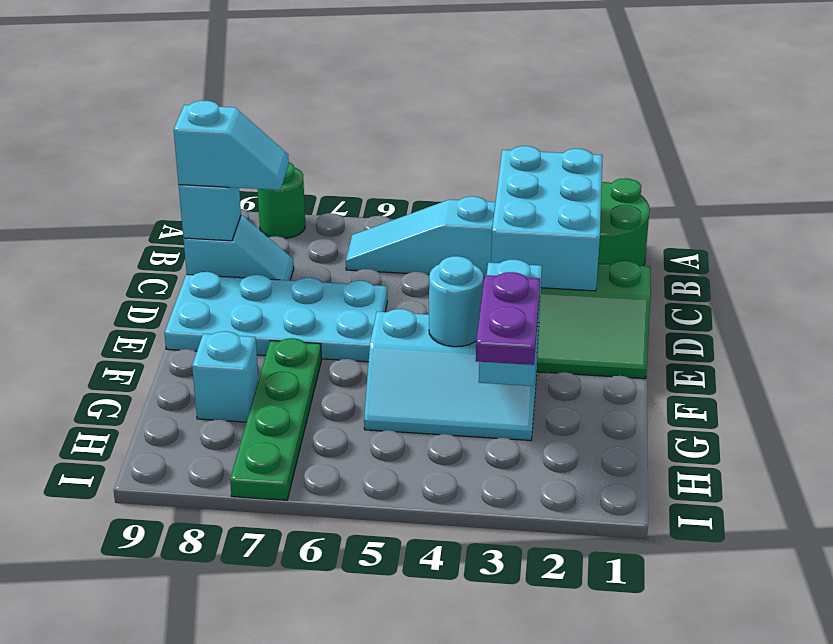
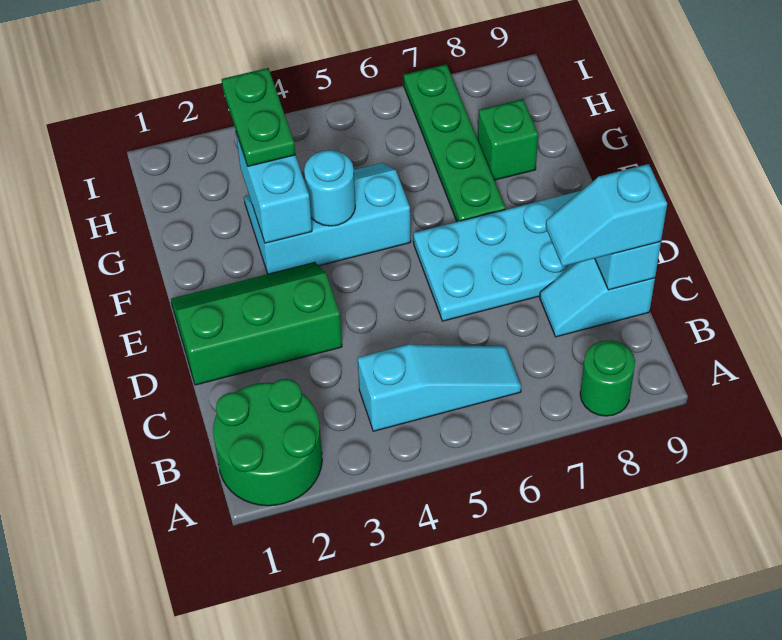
cyan brick B2:D3 level 2 -> none
purple plate G3:H3 level 3 -> green plate G3:H3 level 3
cyan brick G8 level 1 -> green brick G8 level 1

